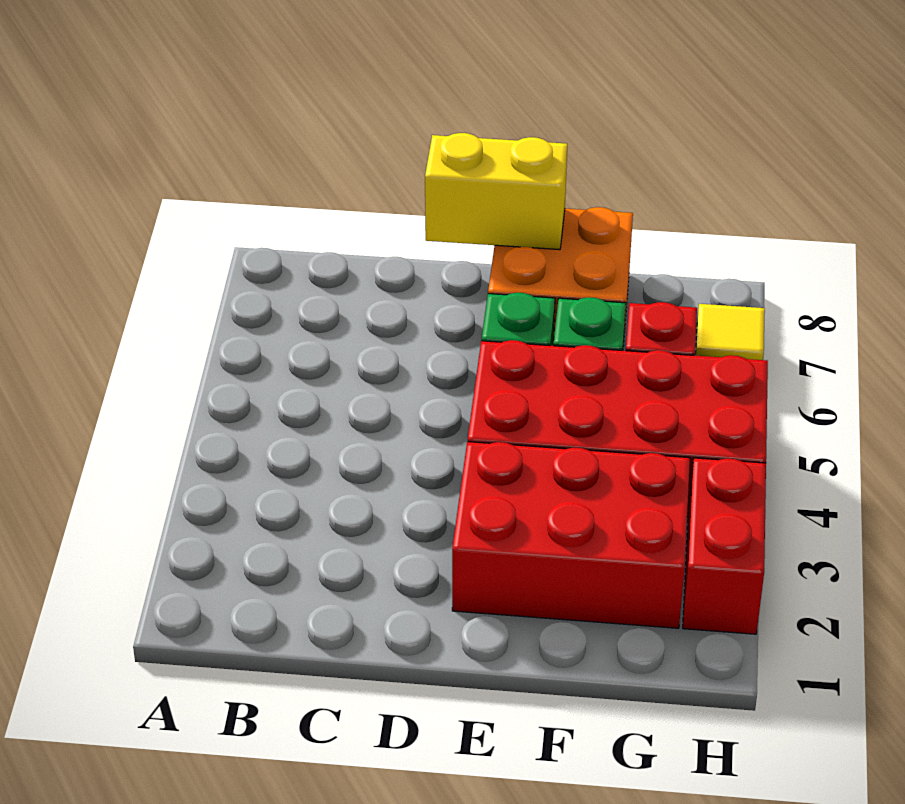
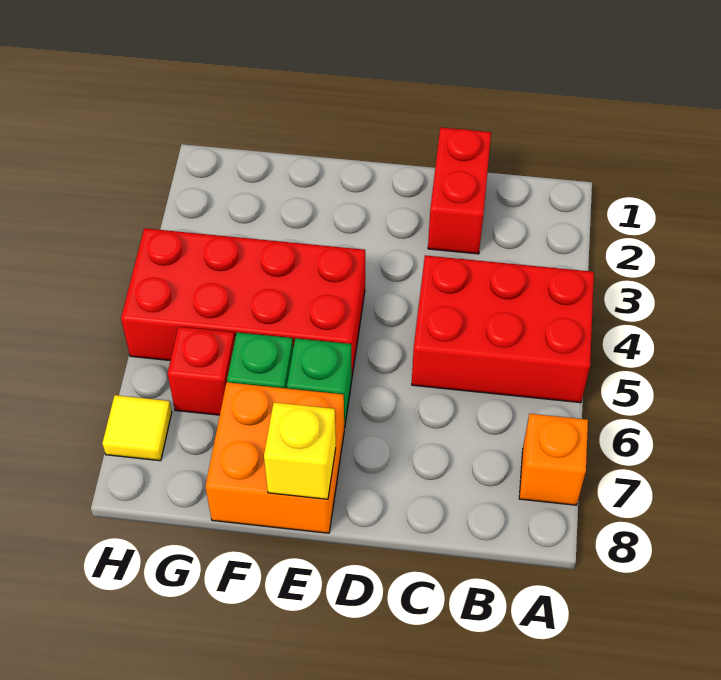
none -> orange brick A7 level 1
yellow brick D8:E8 level 2 -> yellow brick E8 level 2
red brick E2:G3 level 1 -> red brick A4:C5 level 1
red brick H2:H3 level 1 -> red brick C1:C2 level 1

